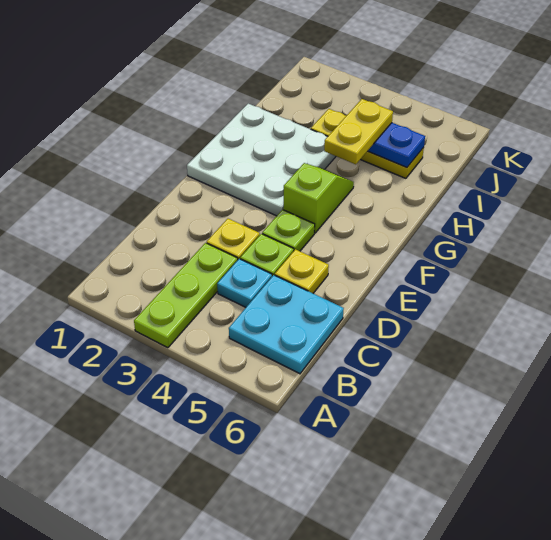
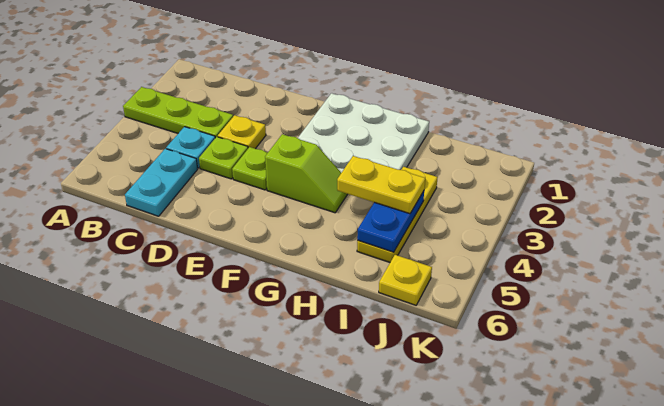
cyan plate B5:C6 level 1 -> cyan plate C5:C6 level 1
yellow plate D5 level 1 -> yellow plate J6 level 1

